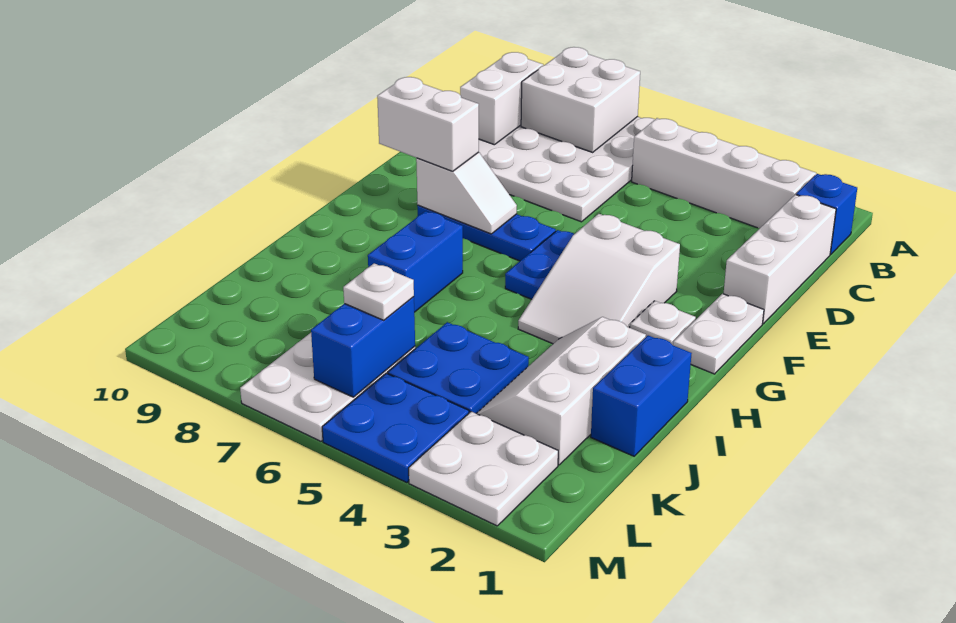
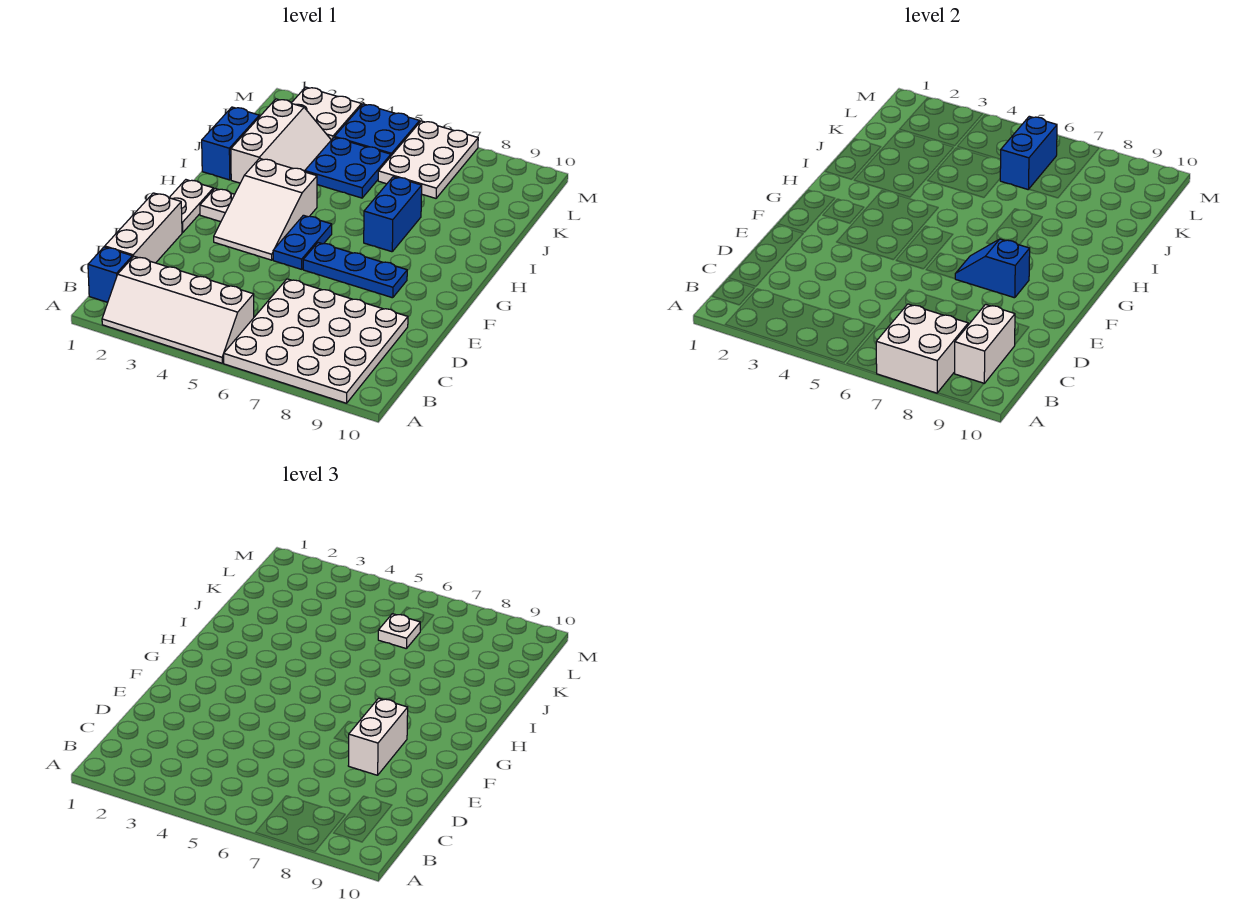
white slope F3:H4 level 1 top F -> white slope F3:H4 level 1 top H
white slope F7:F8 level 2 top 8 -> blue slope F7:F8 level 2 top 8
white brick F8:F9 level 3 -> white brick E8:F8 level 3

